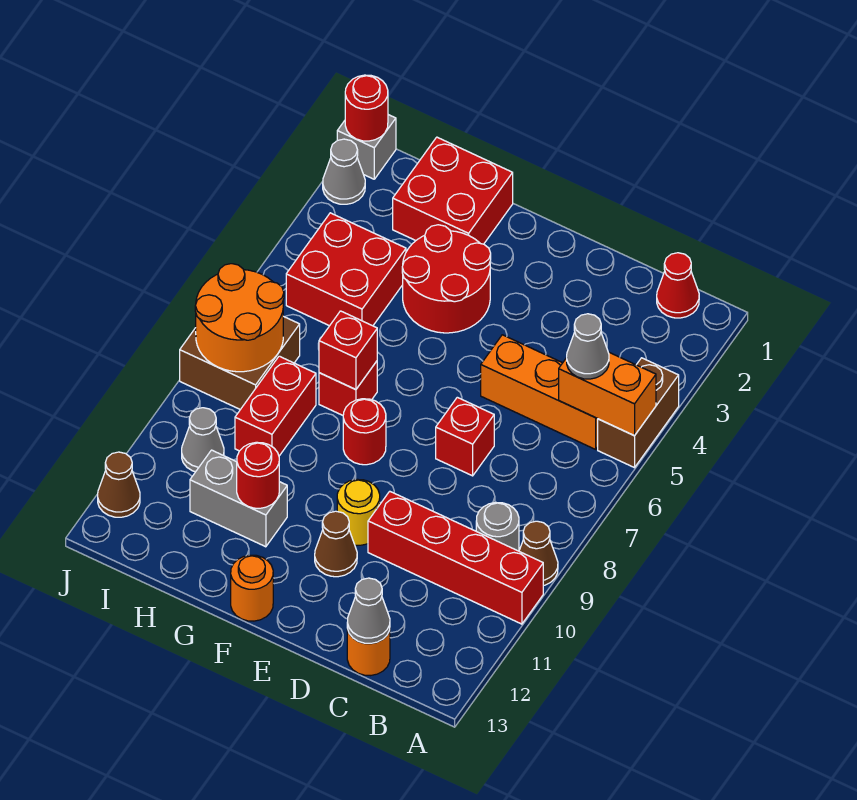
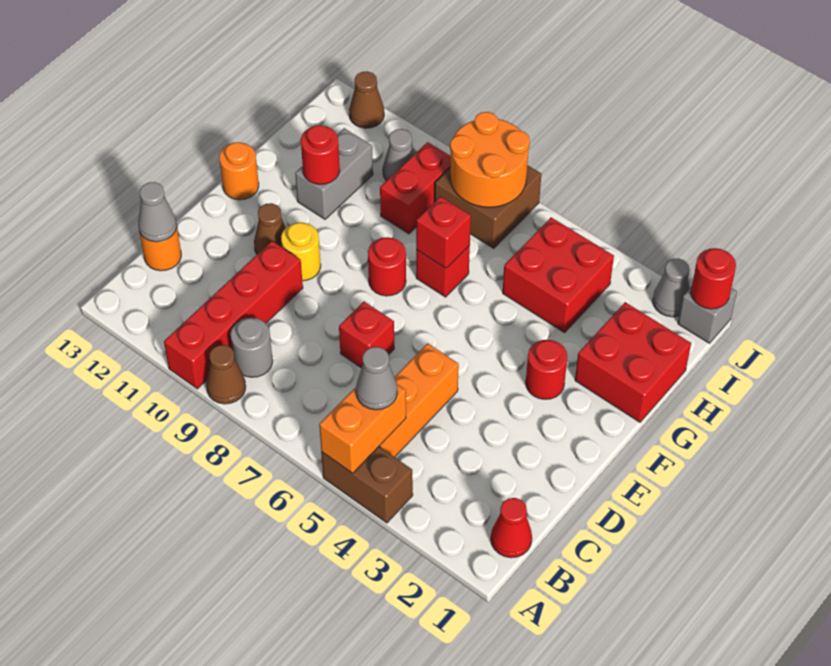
red round brick F3:G4 level 1 -> red round brick F3 level 1
red brick H8:H9 level 1 -> red brick H9:I9 level 1

